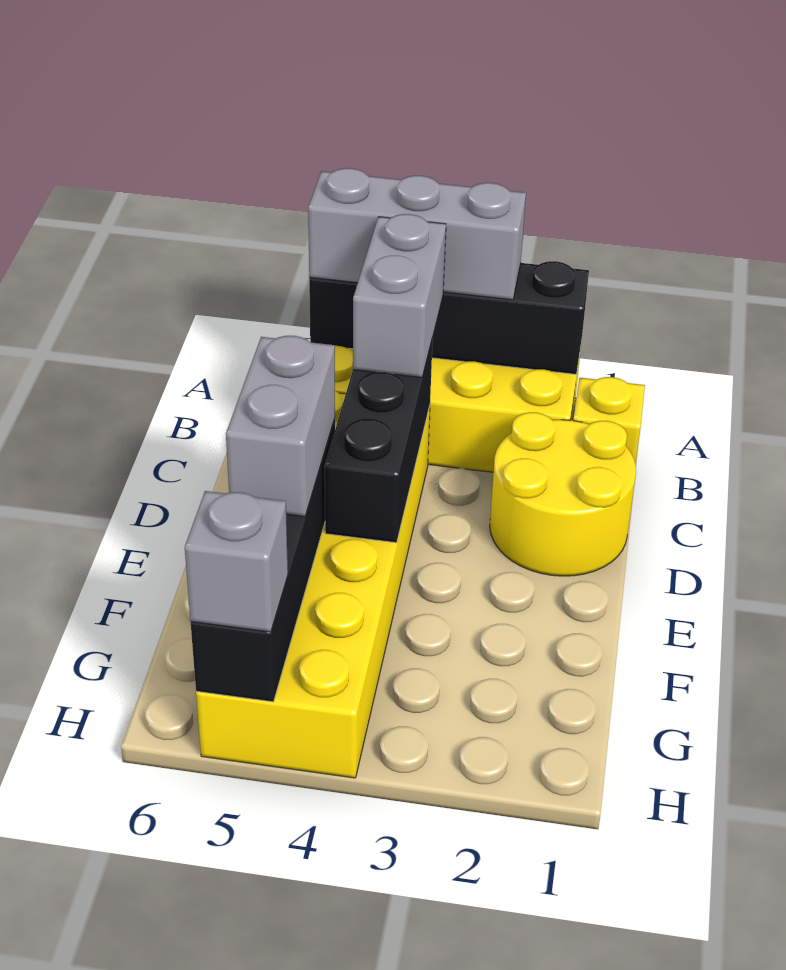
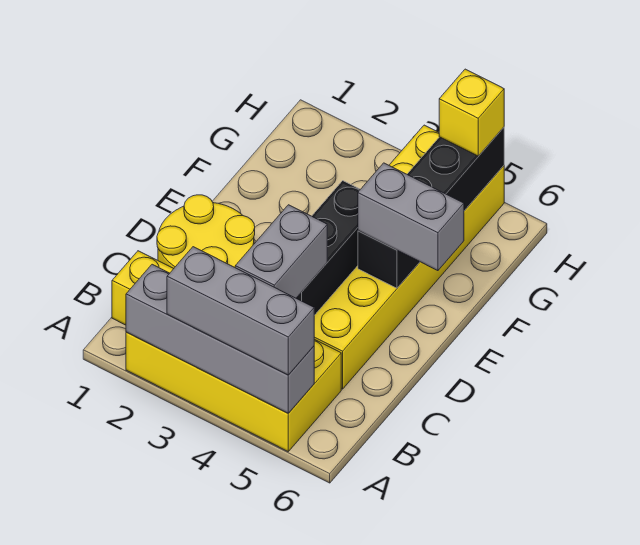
black brick A2:A5 level 2 -> grey brick A2:A5 level 2
grey brick E5:F5 level 3 -> grey brick E5:E6 level 3
grey brick H5 level 3 -> yellow brick H5 level 3

